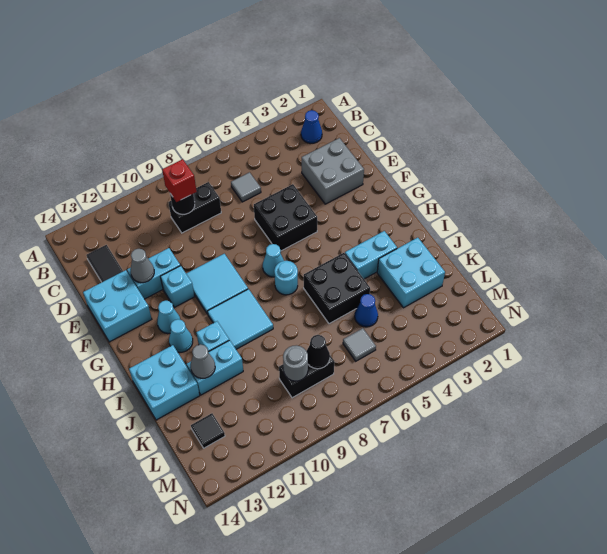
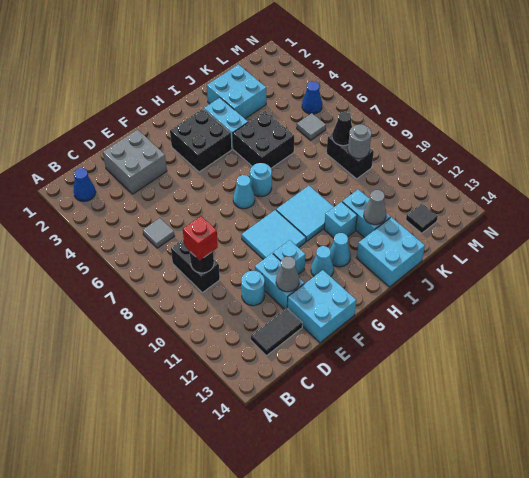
none -> cyan round brick D11 level 1
black brick E5:F6 level 1 -> black brick G3:H4 level 1
blue cone K5 level 1 -> blue cone M5 level 1

